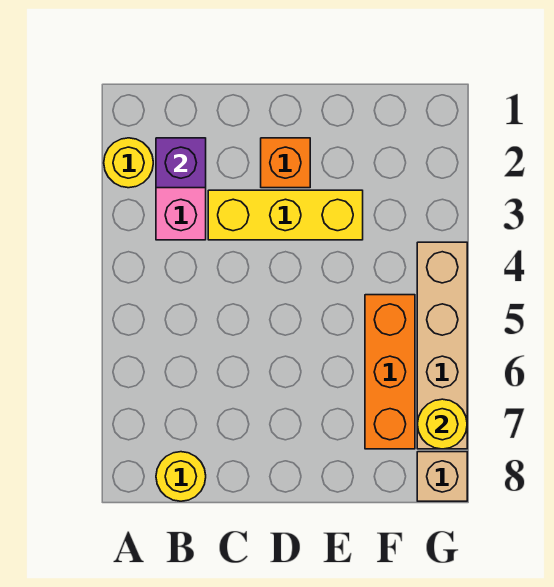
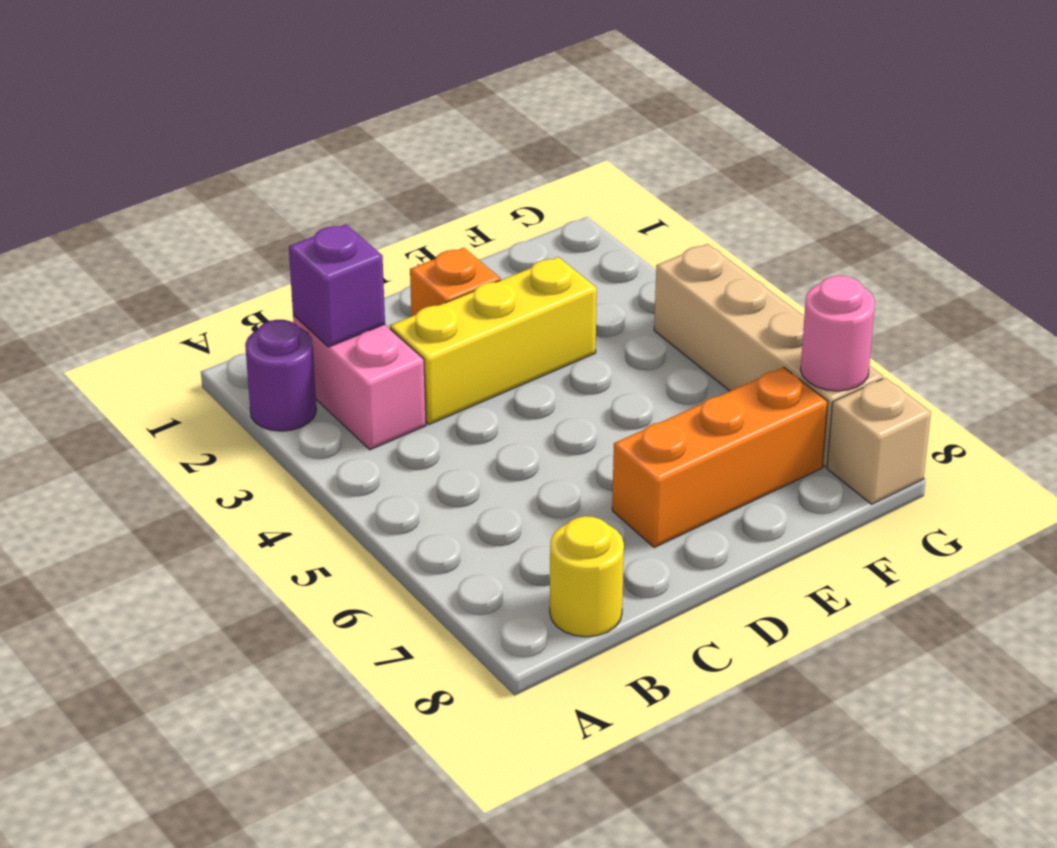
yellow round brick A2 level 1 -> purple round brick A2 level 1
orange brick F5:F7 level 1 -> orange brick D7:F7 level 1
yellow round brick G7 level 2 -> pink round brick G7 level 2

